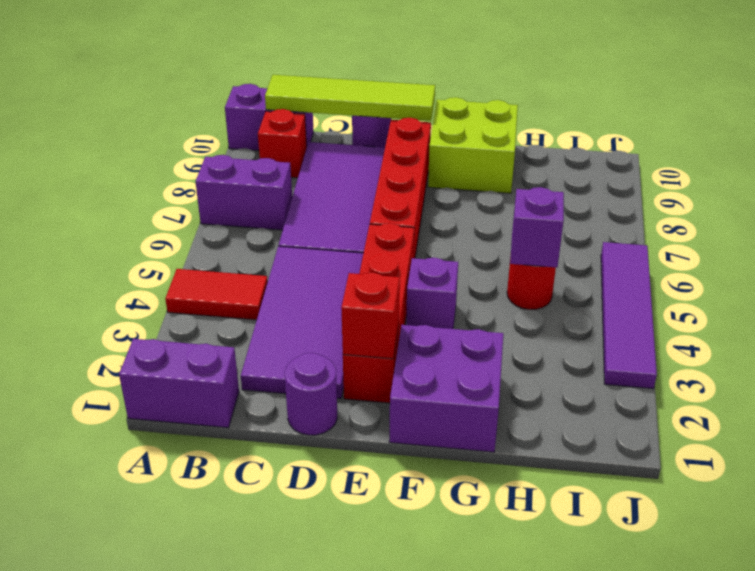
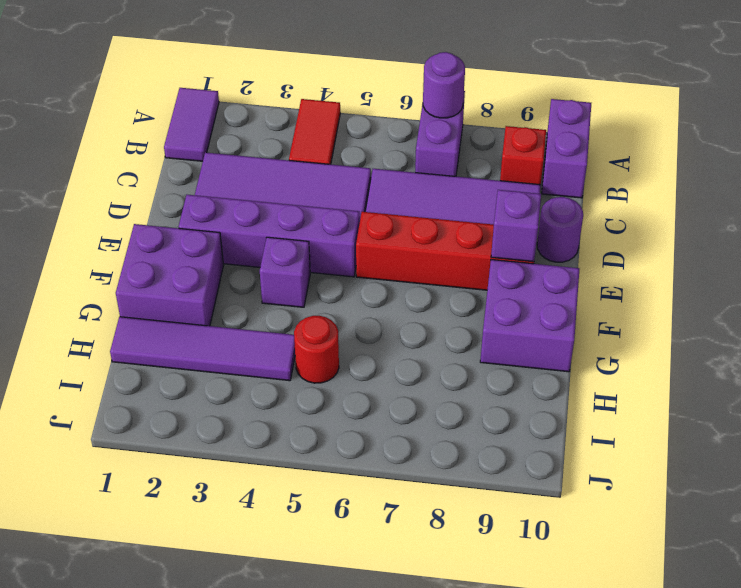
purple brick A1:B1 level 1 -> purple tile A1:B1 level 1
lime tile B10:E10 level 2 -> none
purple round brick D1 level 1 -> purple round brick A7 level 2
red brick E2:E5 level 1 -> purple brick E2:E5 level 1
red brick E2 level 2 -> none
lime brick F9:G10 level 1 -> purple brick F9:G10 level 1
purple brick H5 level 2 -> purple brick E9 level 2
purple tile J3:J6 level 1 -> purple tile H1:H4 level 1

